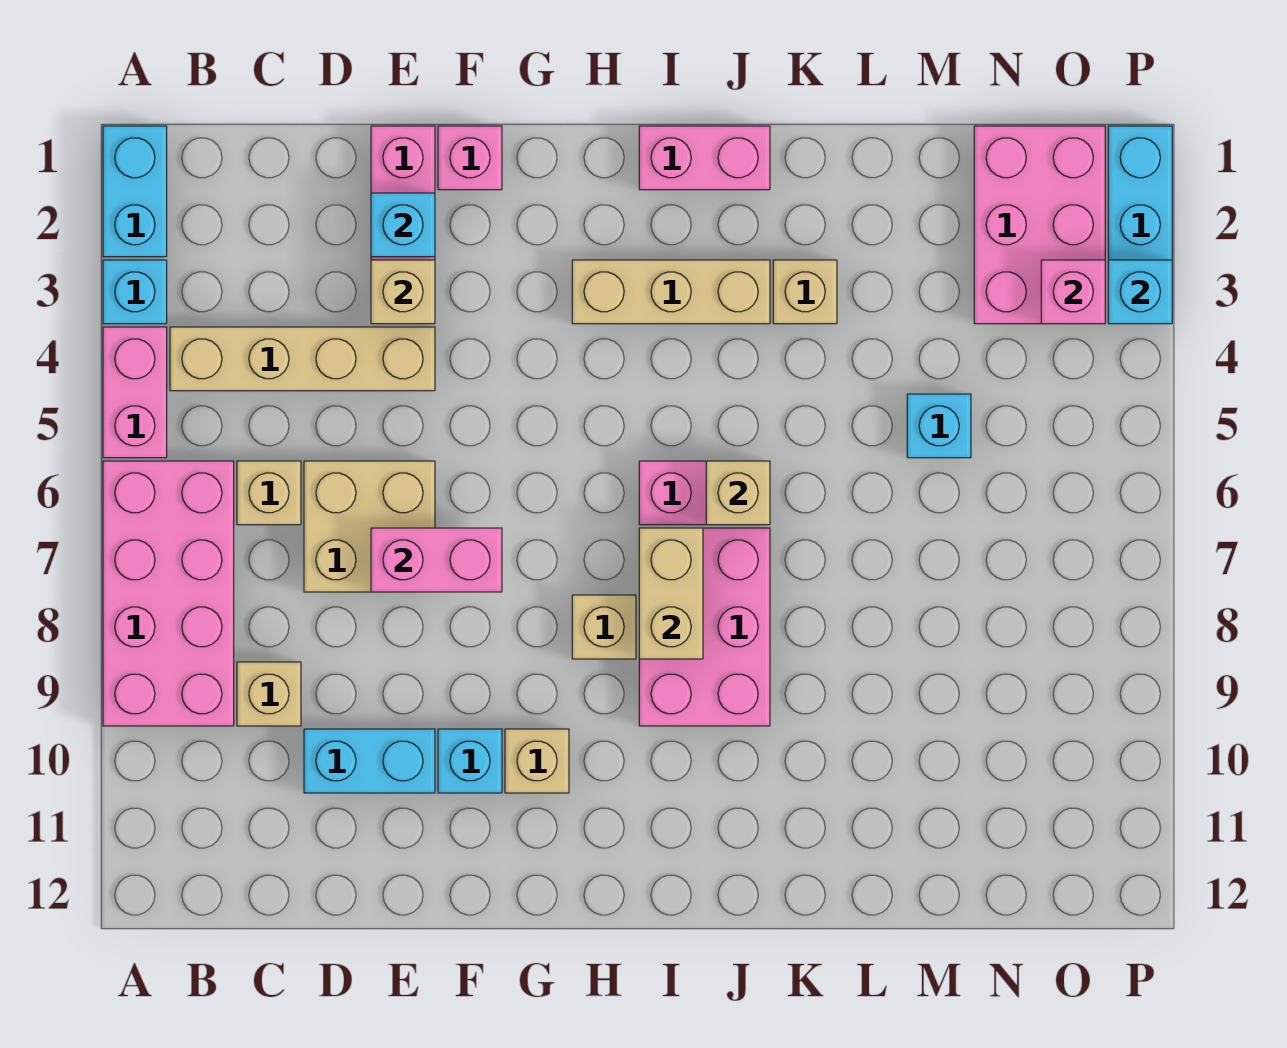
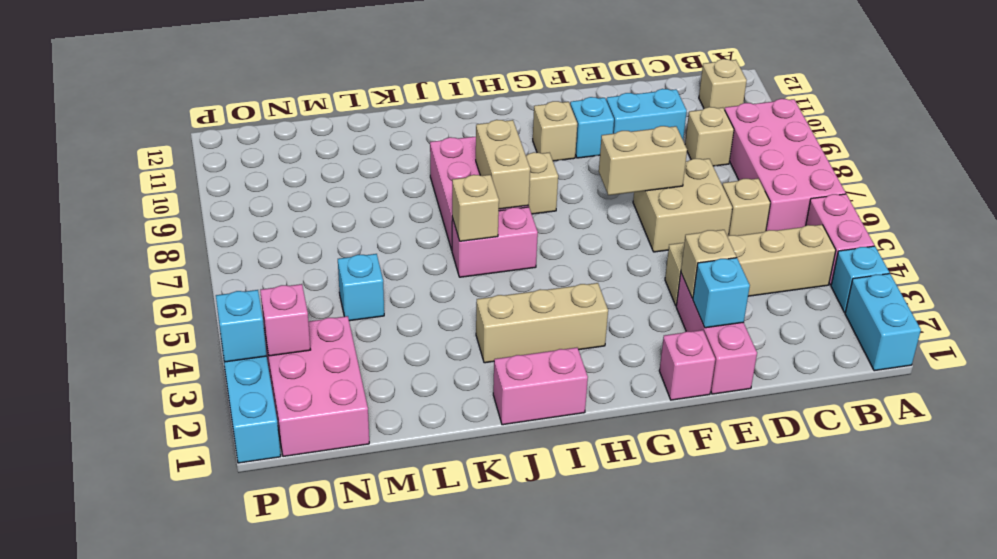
pink brick E7:F7 level 2 -> tan brick E7:F7 level 2
tan brick K3 level 1 -> tan brick B11 level 1

